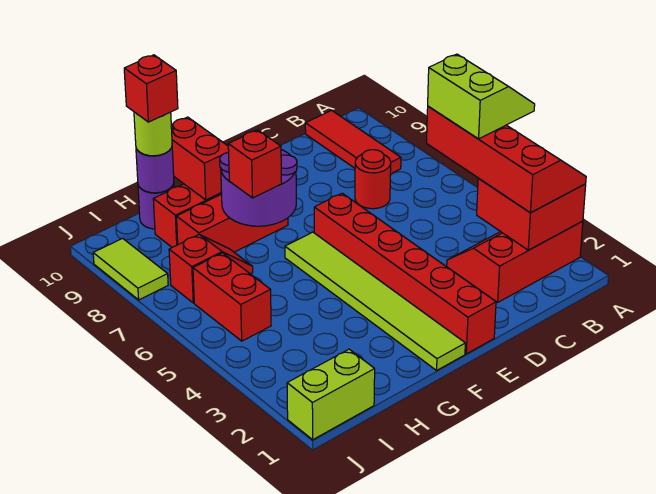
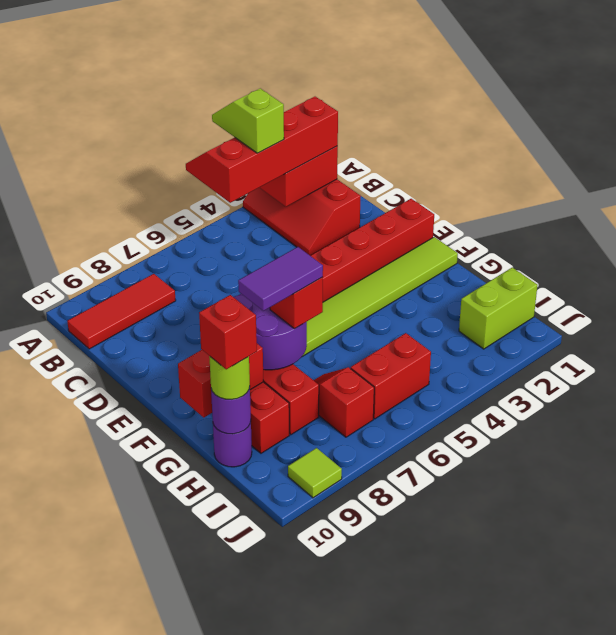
lime slope A4:B5 level 4 top B -> lime slope A4:B4 level 4 top B
red round brick C7 level 1 -> none
none -> purple tile G7:G8 level 4
lime brick I1:J1 level 1 -> lime brick I1:I2 level 1
lime tile J8:J9 level 1 -> lime tile J9 level 1

